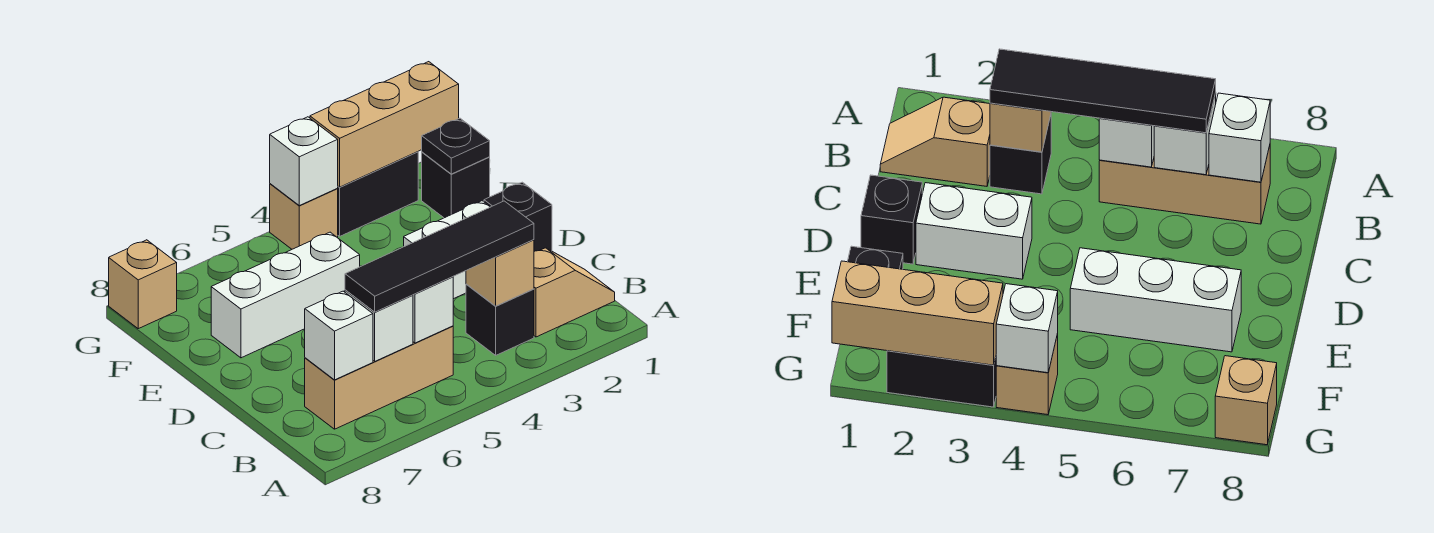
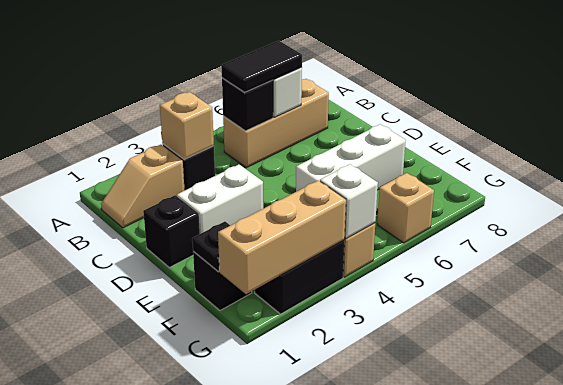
black tile B3:B6 level 3 -> black tile B5:B6 level 3
white brick B5 level 2 -> black brick B5 level 2
white brick B7 level 2 -> none
tan brick G8 level 1 -> tan brick G6 level 1

